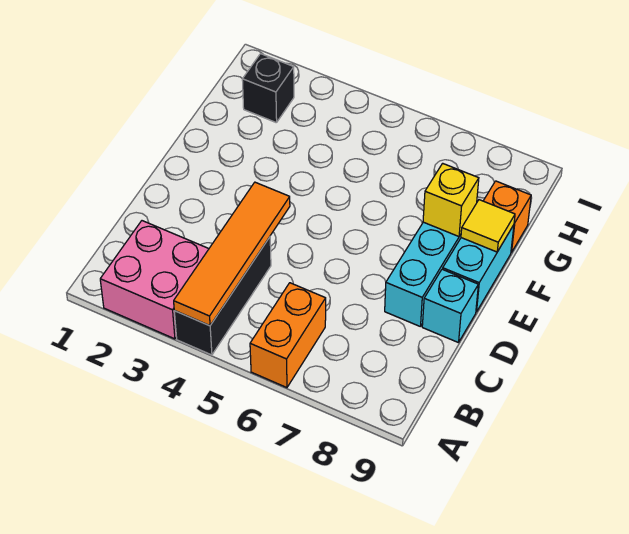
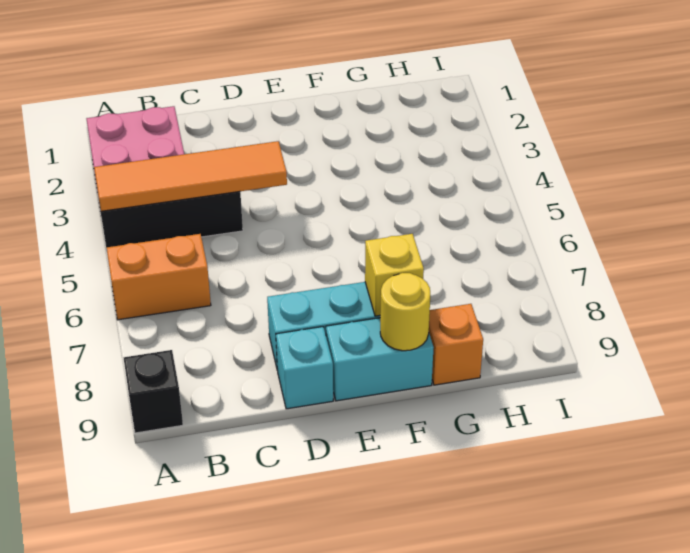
yellow tile F9 level 2 -> yellow round brick F9 level 2
black brick H2 level 1 -> black brick A9 level 1

